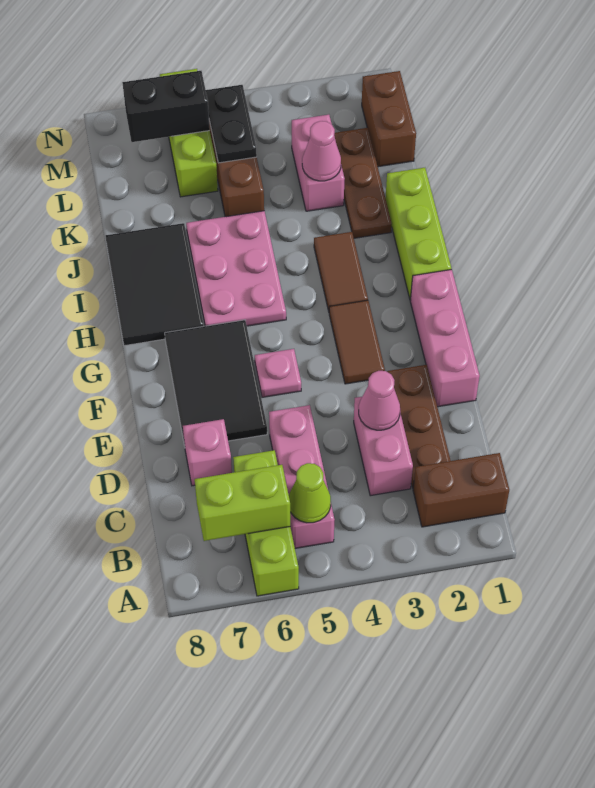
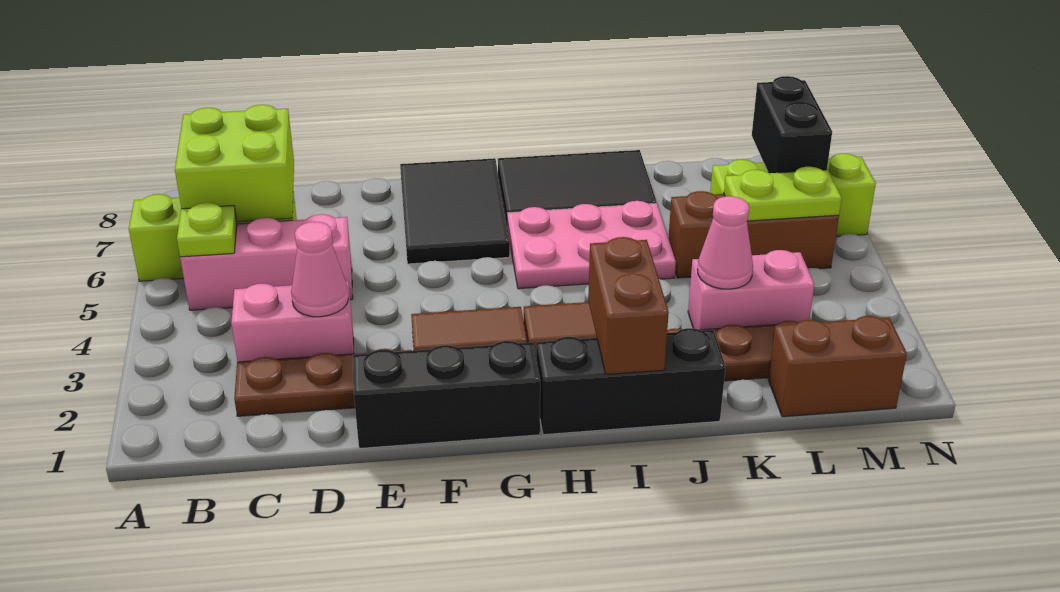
brown brick B1:B2 level 1 -> brown brick I1:I2 level 2
lime cone B5 level 2 -> lime plate B5 level 2
lime brick B6:B7 level 2 -> lime brick B6:C7 level 2
pink brick D7 level 1 -> none
pink brick E1:G1 level 1 -> black brick E1:G1 level 1
black tile E6:G7 level 1 -> black tile F6:G8 level 1
pink plate F5 level 1 -> none
lime brick H1:J1 level 1 -> black brick H1:J1 level 1
black plate L5:M5 level 2 -> lime plate L5:M5 level 2

